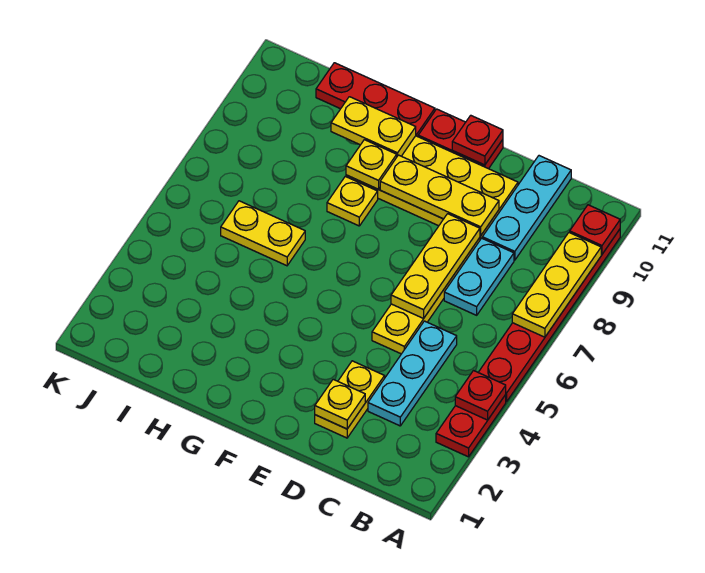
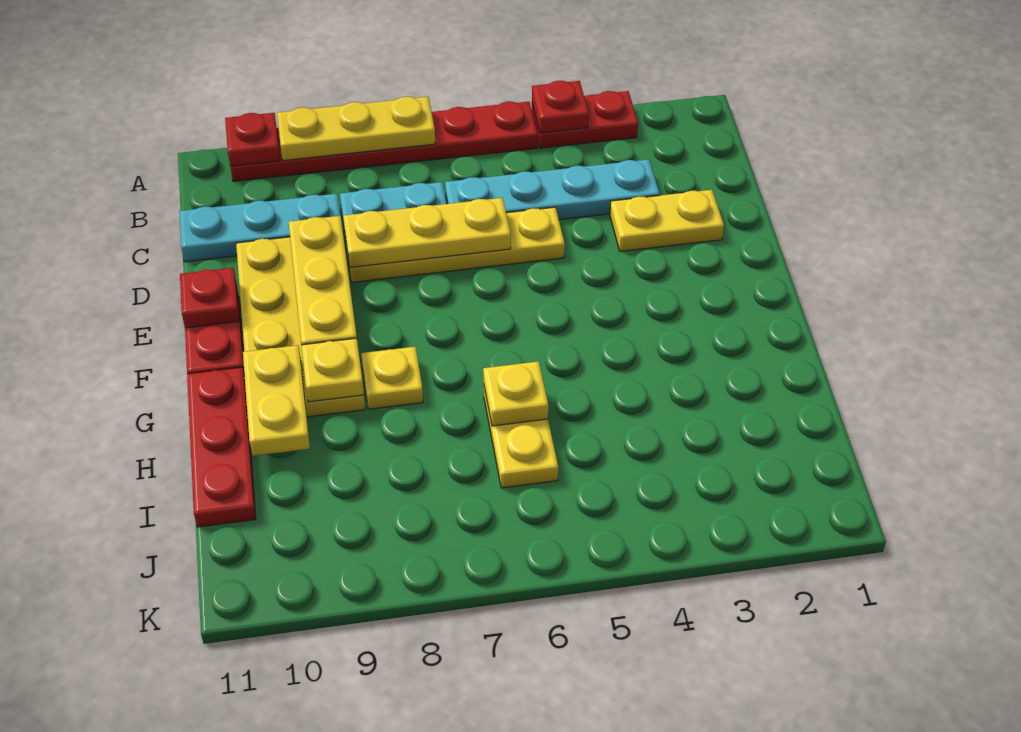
cyan plate C3:C5 level 1 -> cyan plate C3:C6 level 1
yellow plate D2 level 2 -> yellow plate H6 level 2

